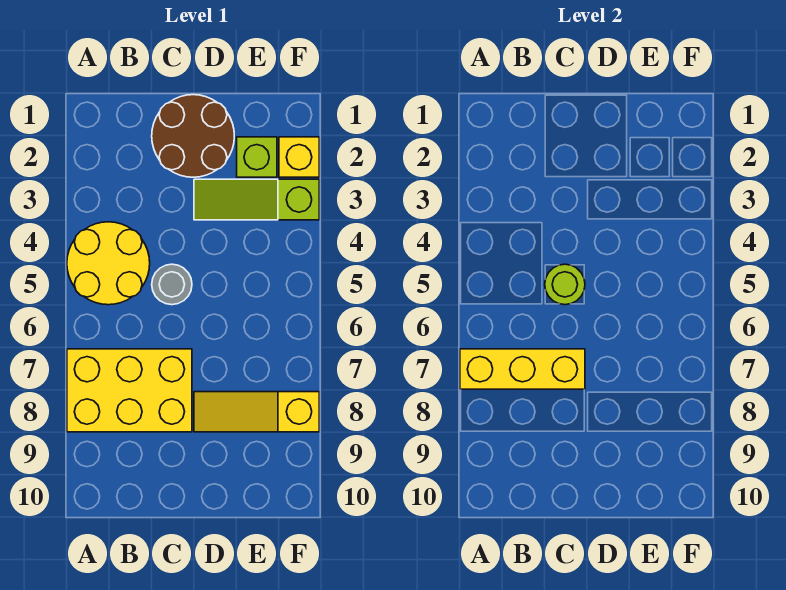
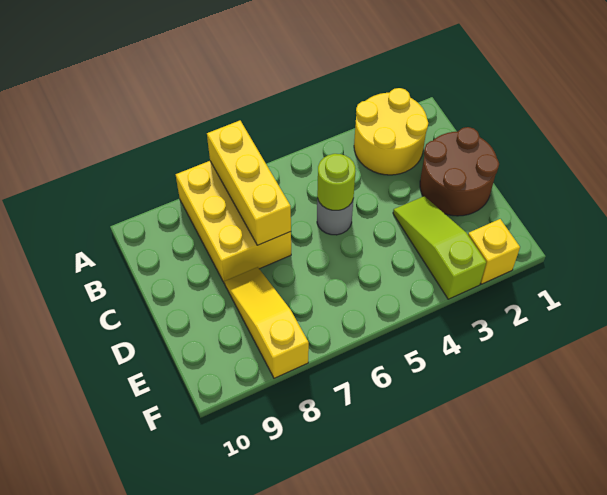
yellow round brick A4:B5 level 1 -> yellow round brick A2:B3 level 1
lime brick E2 level 1 -> none

